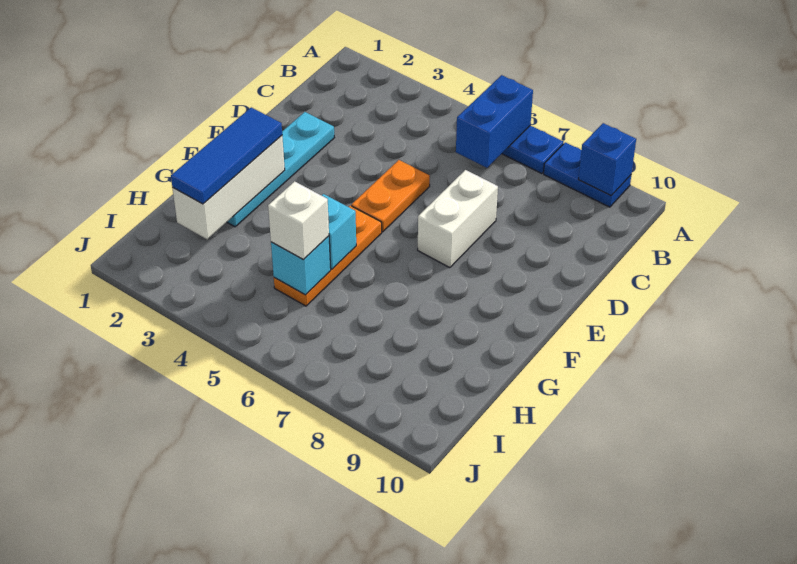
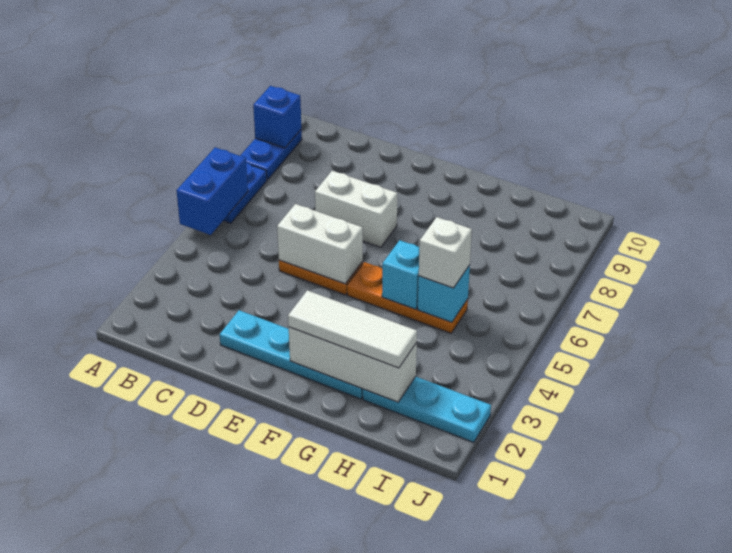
blue brick A6:B6 level 2 -> blue brick A5:A6 level 2
none -> white brick D5:E5 level 2
blue tile F2:H2 level 3 -> white tile F2:H2 level 3
none -> cyan plate H2:J2 level 1

